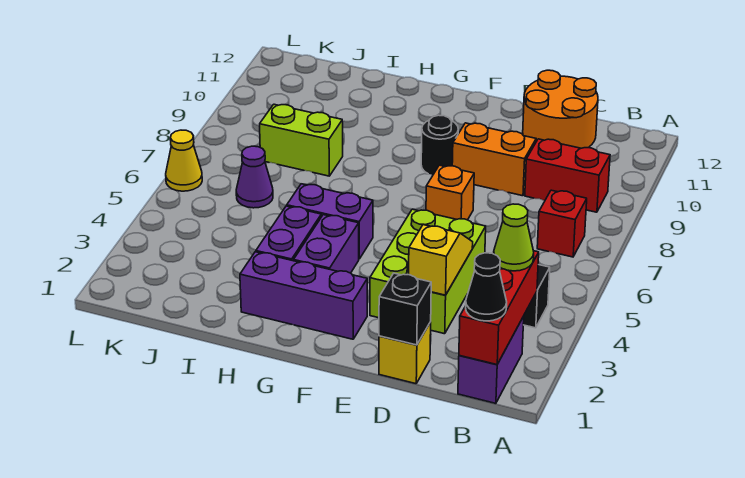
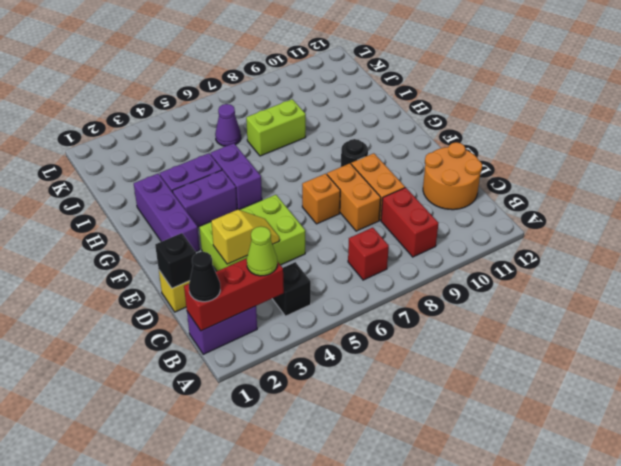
none -> orange brick D8:E8 level 1
lime brick I8:J8 level 1 -> lime brick I7:I8 level 1
yellow cone L6 level 1 -> none

